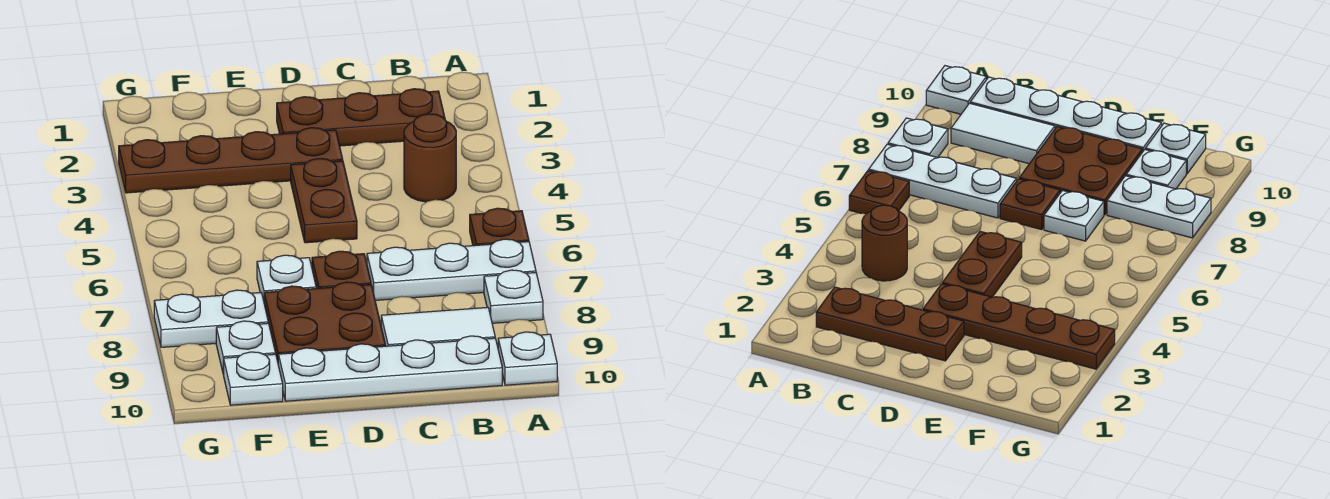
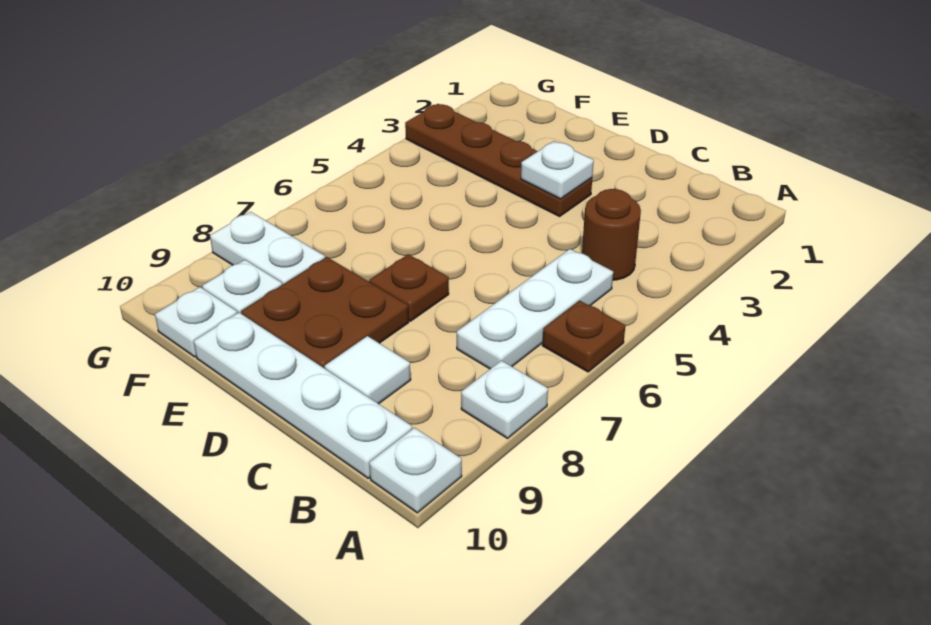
white plate A7:C7 level 1 -> white plate B5:B7 level 1
brown plate B2:D2 level 1 -> none
white tile B9:C9 level 1 -> white tile C9 level 1
brown plate D4:D5 level 1 -> none
white plate E7 level 1 -> white plate D3 level 2

